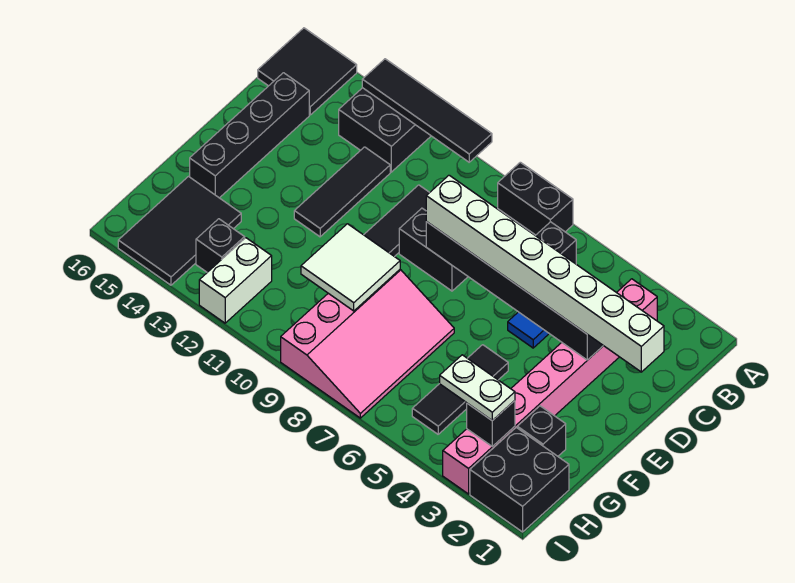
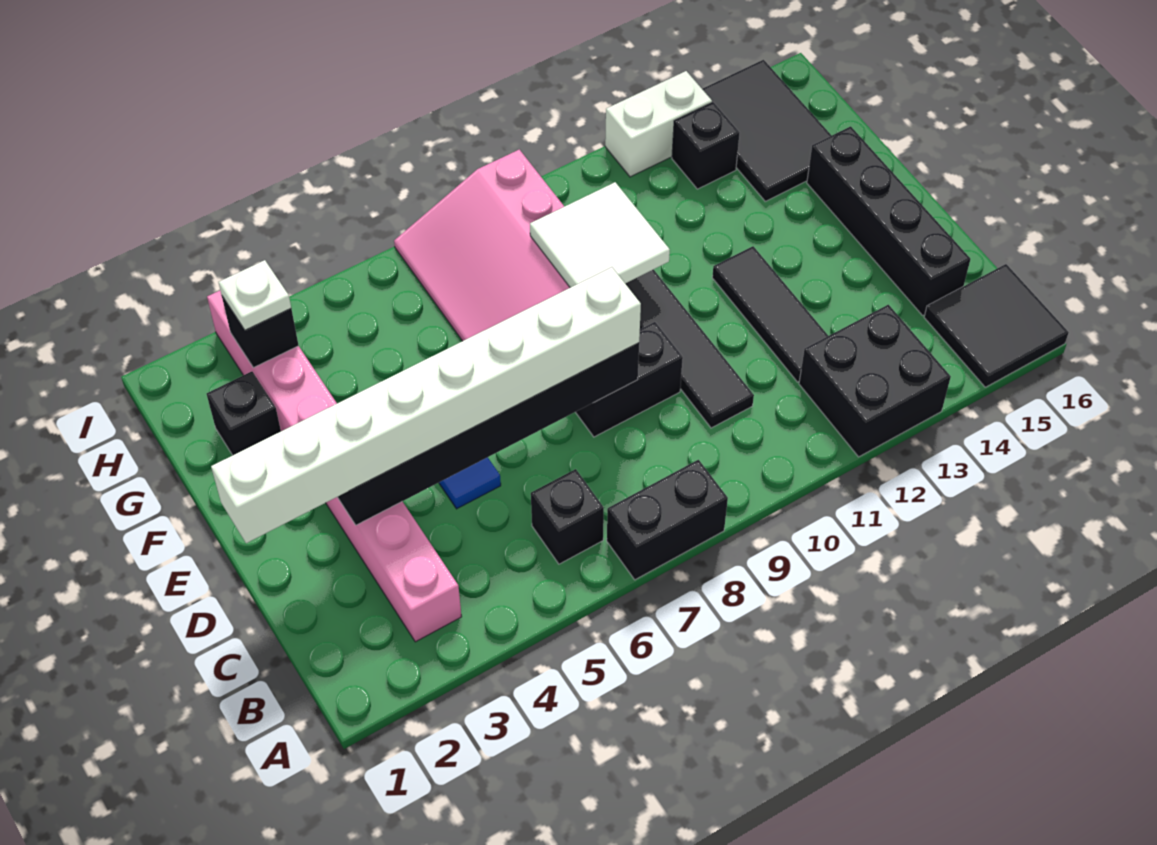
black tile A10:A13 level 2 -> none
black tile F5:H5 level 1 -> none
black brick H1:I2 level 1 -> none
white plate H3:H4 level 3 -> white plate H3 level 3
white brick H12:I12 level 1 -> white brick I12:I13 level 1

